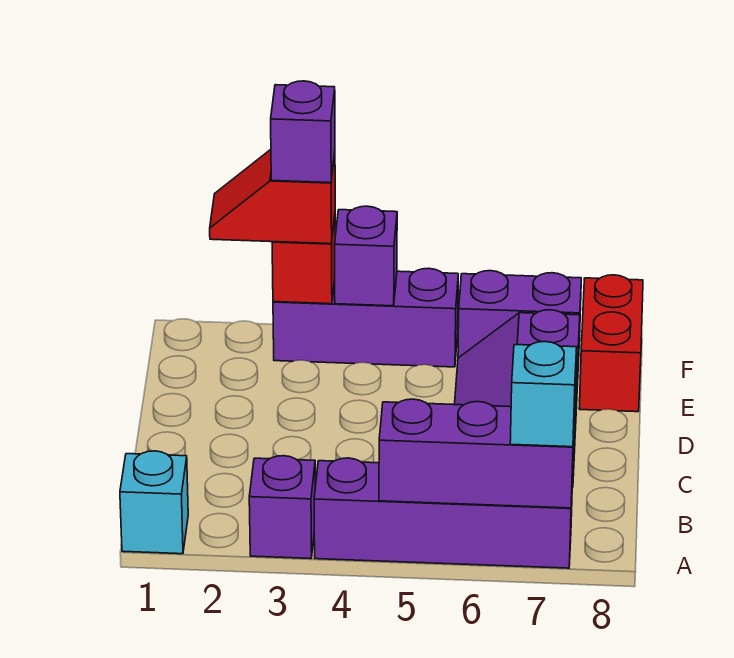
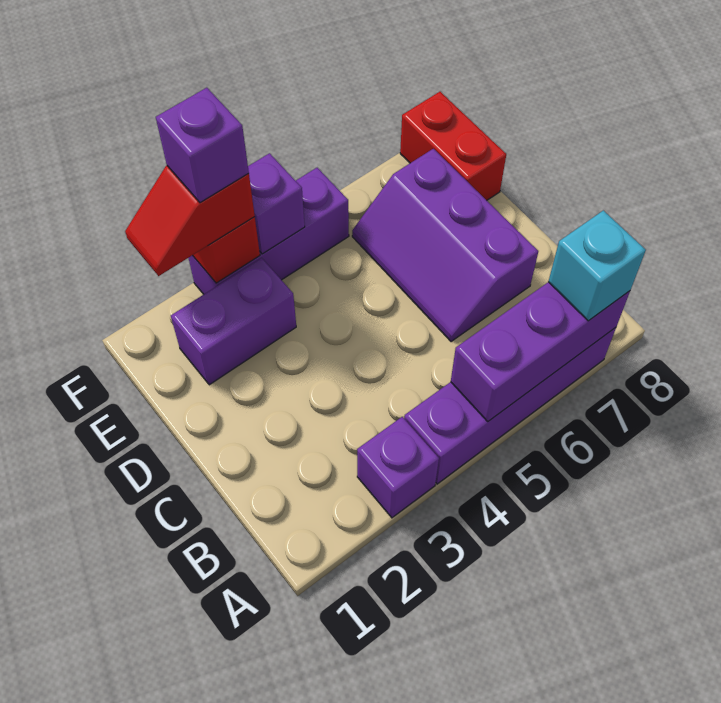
cyan brick A1 level 1 -> none
purple brick F6:F7 level 1 -> purple brick E2:E3 level 1

